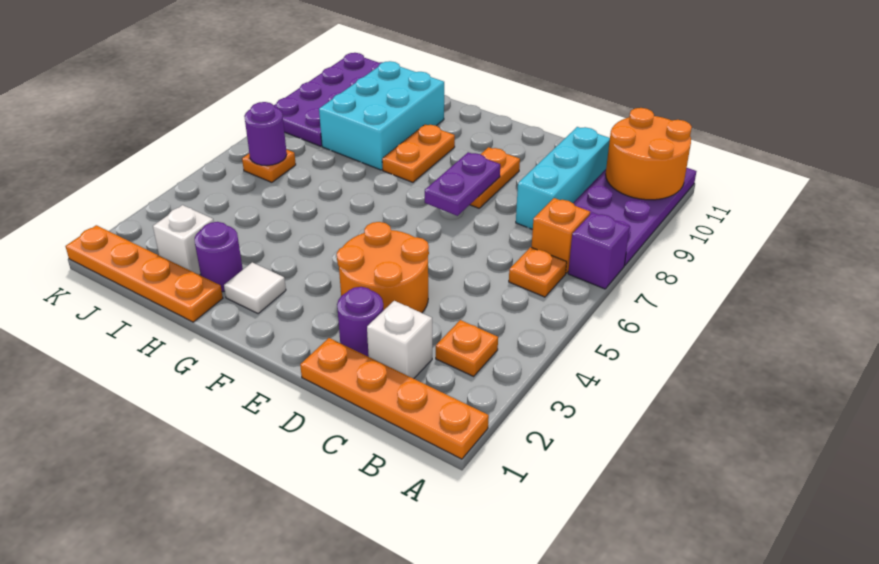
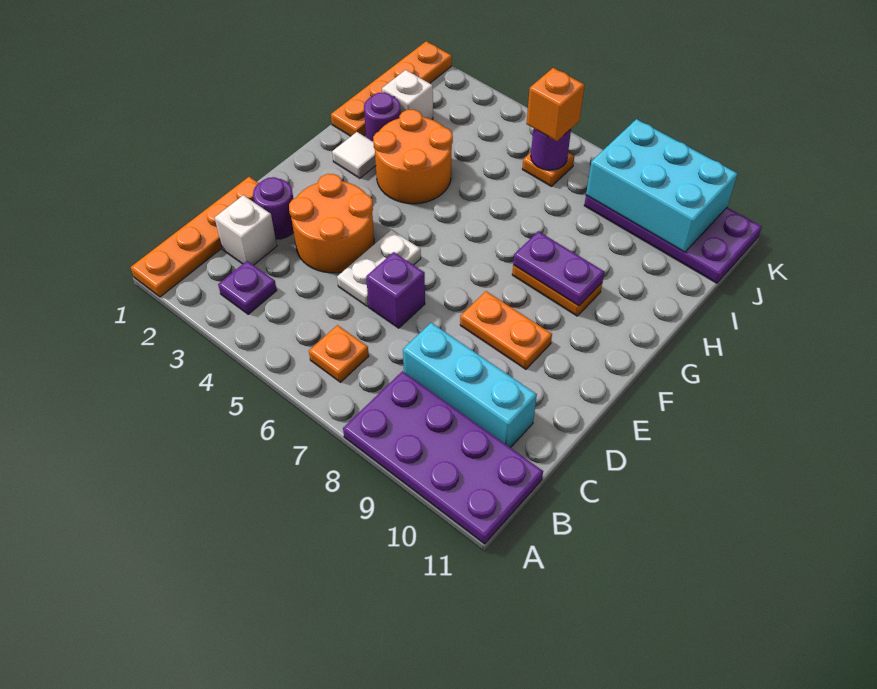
purple brick A7 level 1 -> purple brick D6 level 1
orange round brick A10:B11 level 2 -> orange round brick G3:H4 level 1
orange plate B3 level 1 -> purple plate B3 level 1
orange brick B7 level 1 -> orange brick J6 level 3
none -> white plate D5:E5 level 1
purple plate E7:E8 level 2 -> purple plate G8:G9 level 2
cyan brick H8:I10 level 1 -> cyan brick J8:K10 level 2

